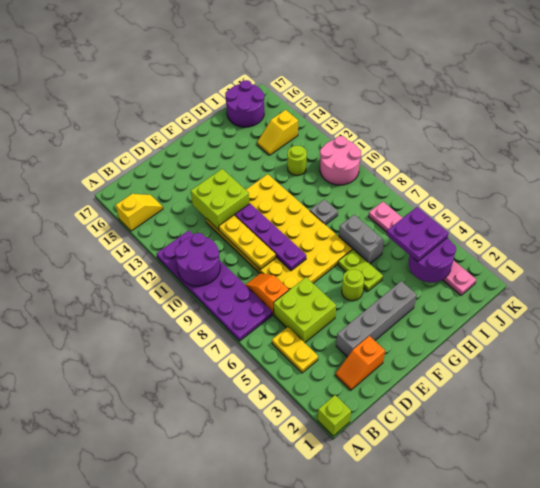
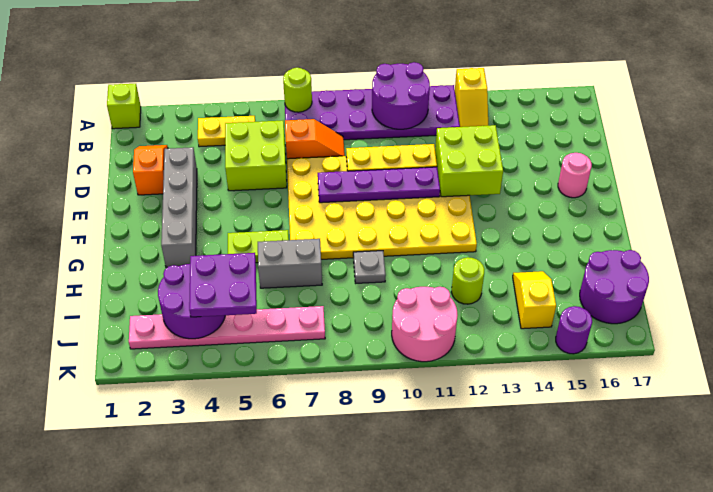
yellow slope A15:B15 level 1 top A -> yellow slope A13:B13 level 1 top A
none -> pink round brick E16 level 1
lime round brick F5 level 1 -> lime round brick A7 level 2
none -> purple round brick K15 level 1

